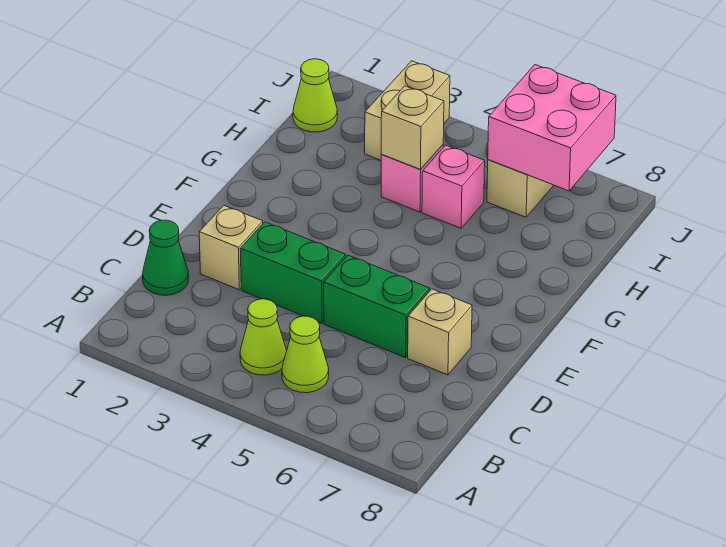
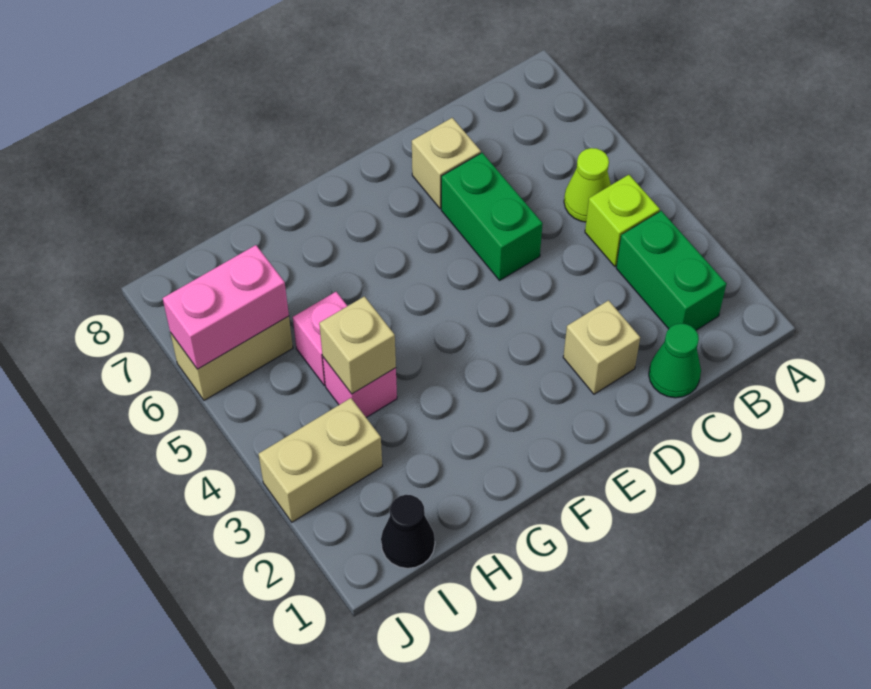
lime cone B4 level 1 -> lime brick B4 level 1
green brick D3:D4 level 1 -> green brick B2:B3 level 1
lime cone I1 level 1 -> black cone I1 level 1
pink brick I6:J7 level 2 -> pink brick I6:J6 level 2

